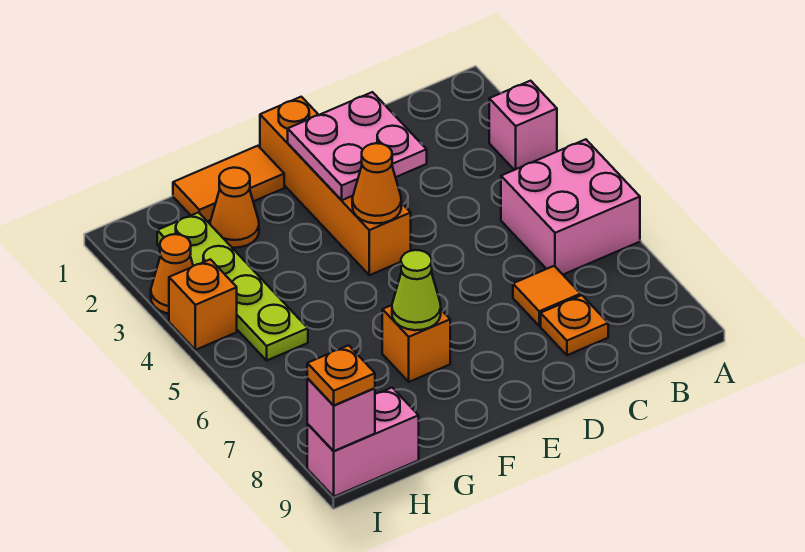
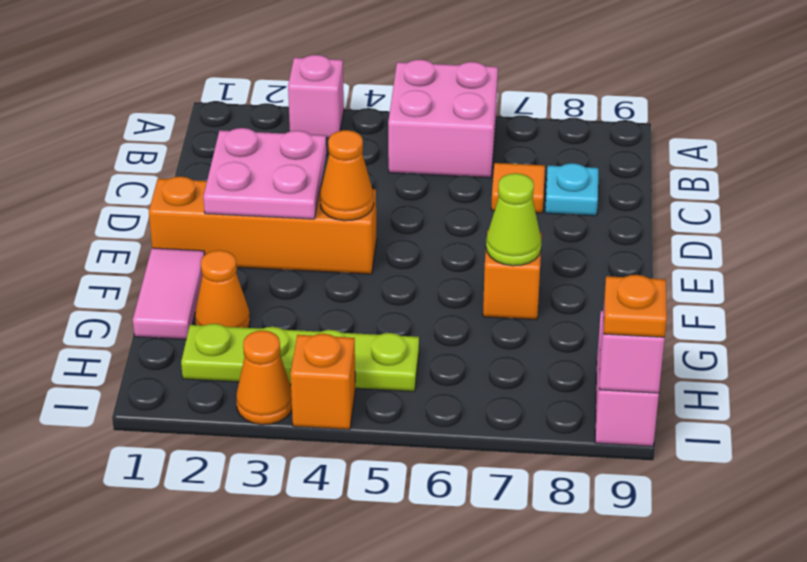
orange plate C8 level 1 -> cyan plate C8 level 1
orange tile F1:G1 level 1 -> pink tile F1:G1 level 1

